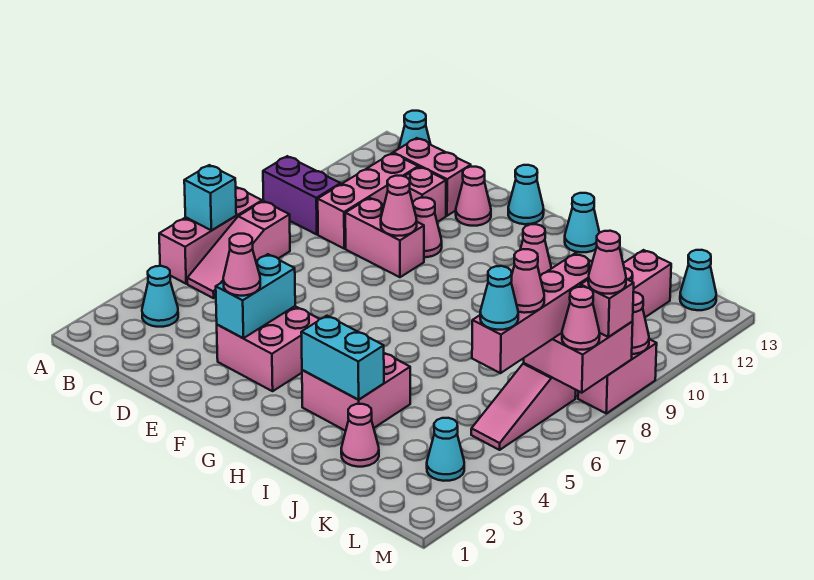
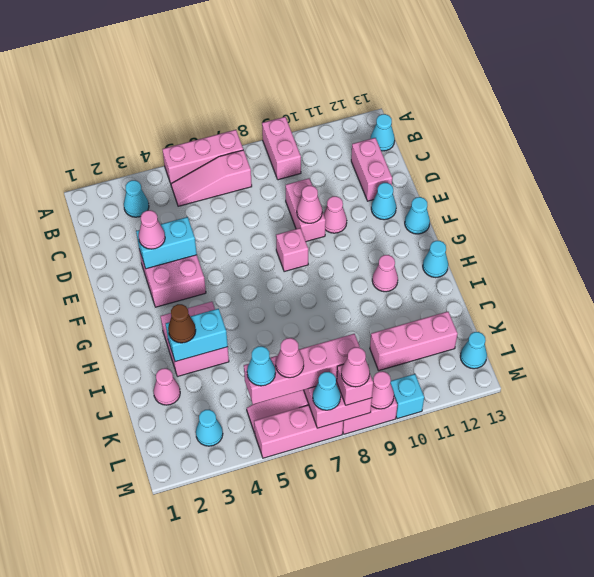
cyan brick A6 level 2 -> cyan brick M10 level 1
purple brick A9:B9 level 1 -> pink brick A9:B9 level 1
pink brick C9:C11 level 1 -> pink brick M5:M7 level 1
pink brick D11 level 1 -> pink brick F8 level 1
pink cone E12 level 1 -> cyan cone E12 level 1
cyan brick H3:I3 level 2 -> cyan brick I3:I4 level 2
none -> brown cone I3 level 3
pink cone M7 level 3 -> cyan cone M7 level 3

